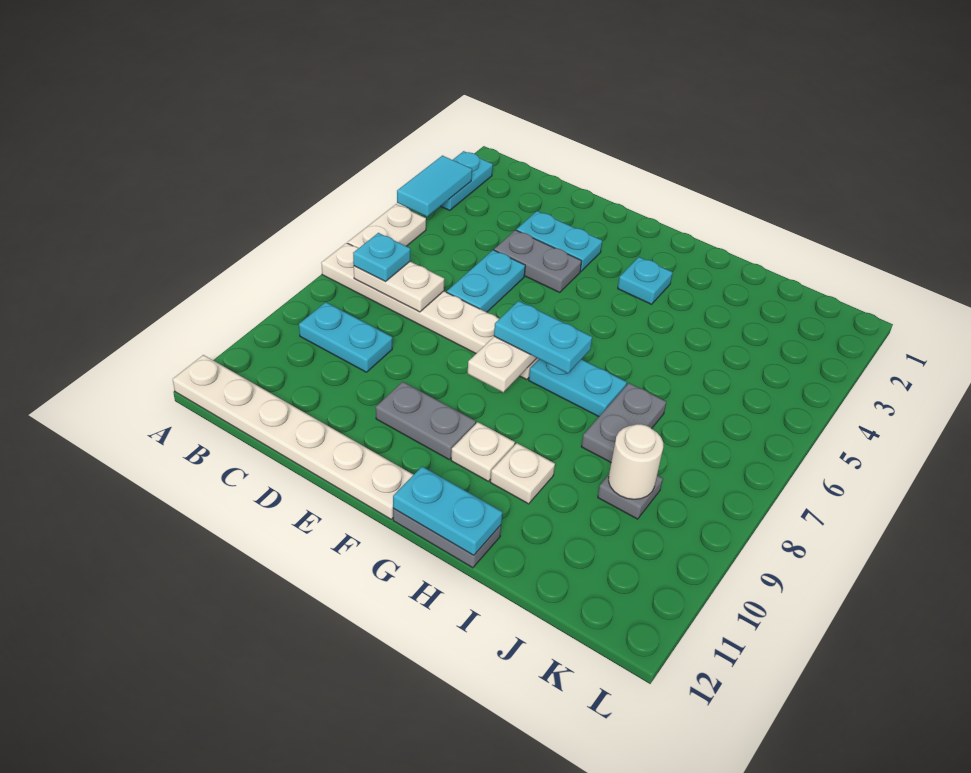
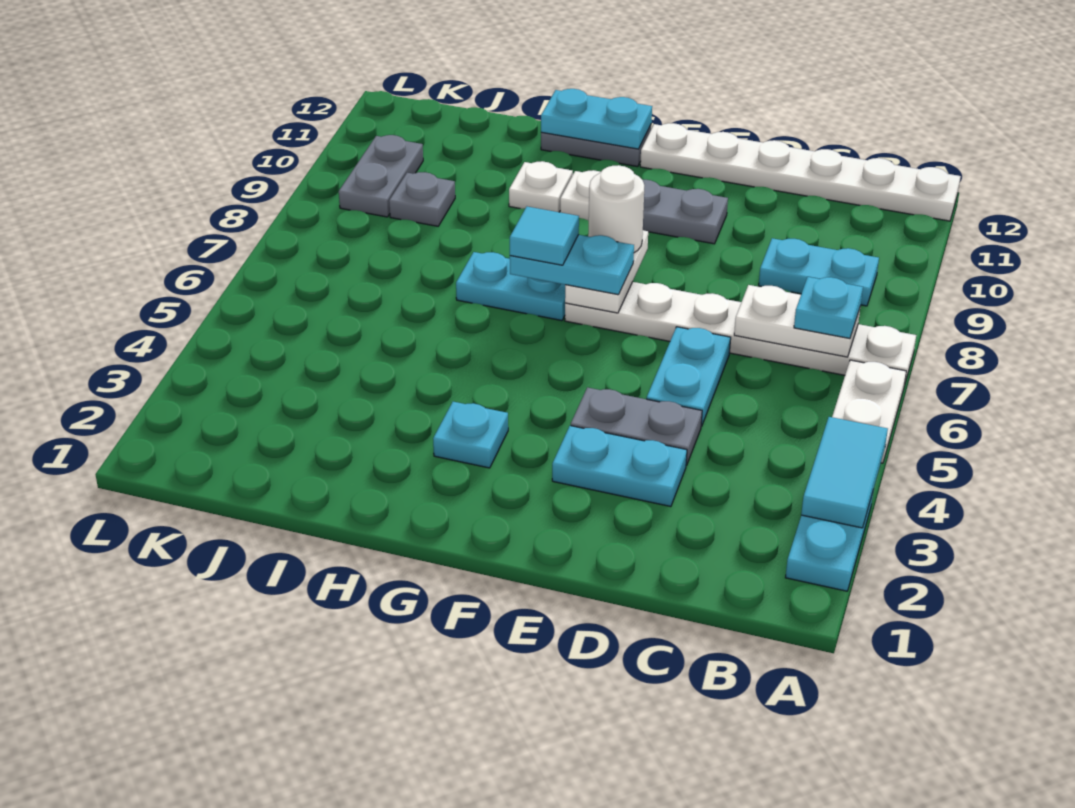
none -> cyan tile G7 level 4
grey plate I7:I8 level 1 -> grey plate K9:K10 level 1
white round brick J9 level 2 -> white round brick F8 level 3

